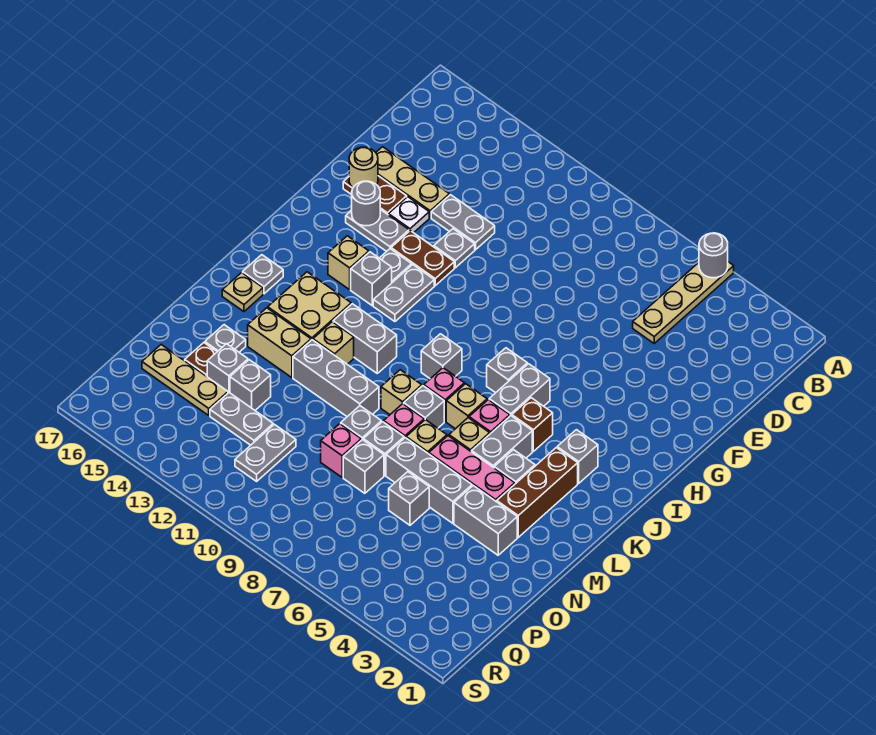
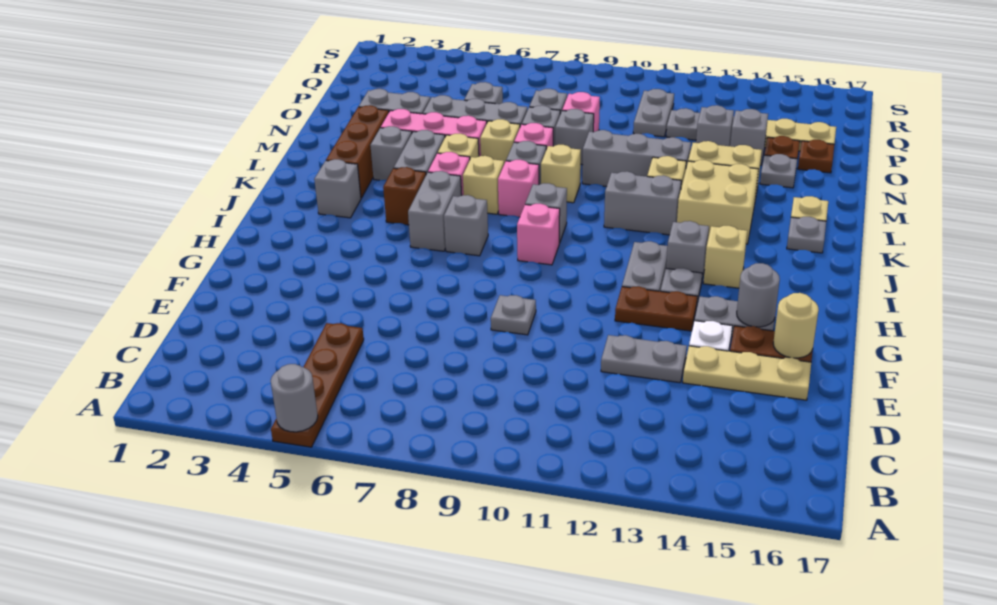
tan plate A5:D5 level 1 -> brown plate A5:D5 level 1
grey plate F12 level 1 -> grey plate F9 level 1
none -> pink brick I9 level 1
none -> brown plate O16 level 1

